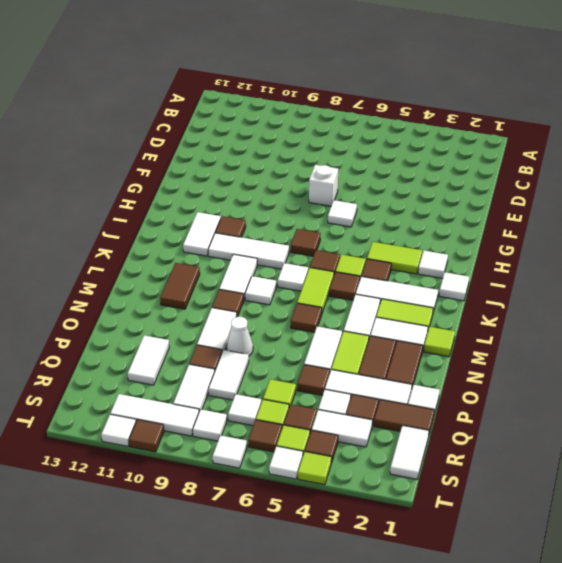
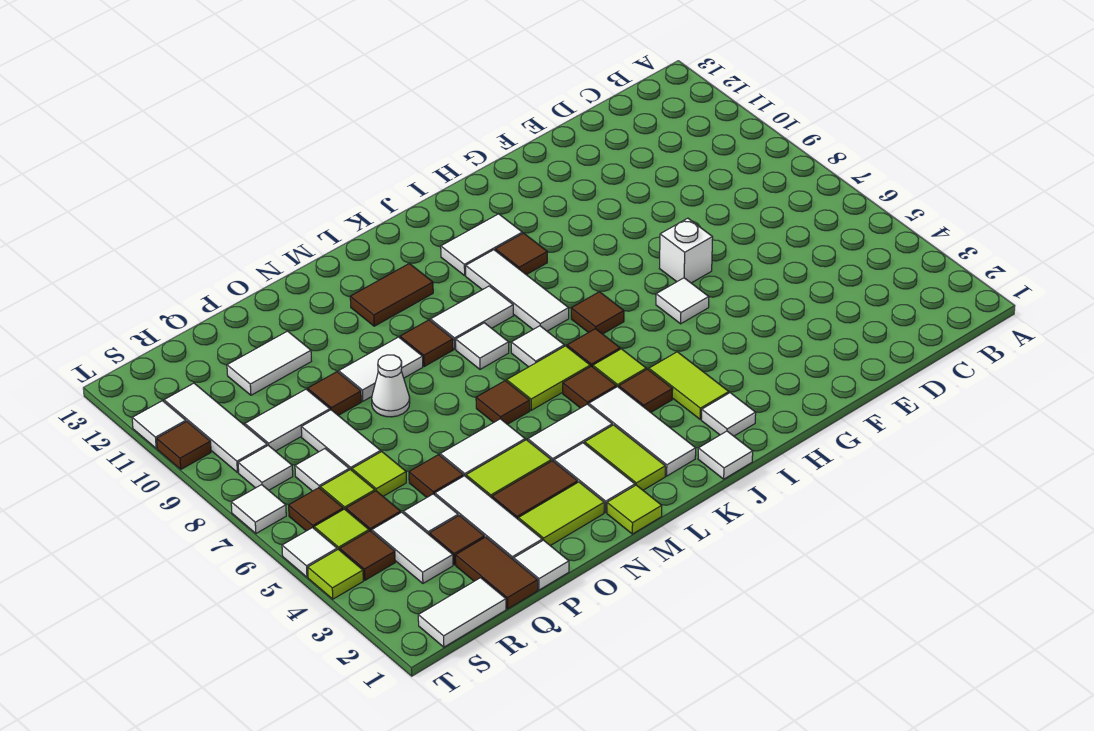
brown tile N2:O2 level 1 -> lime tile N2:O2 level 1
white tile P8:Q8 level 1 -> white tile Q7:Q8 level 1

